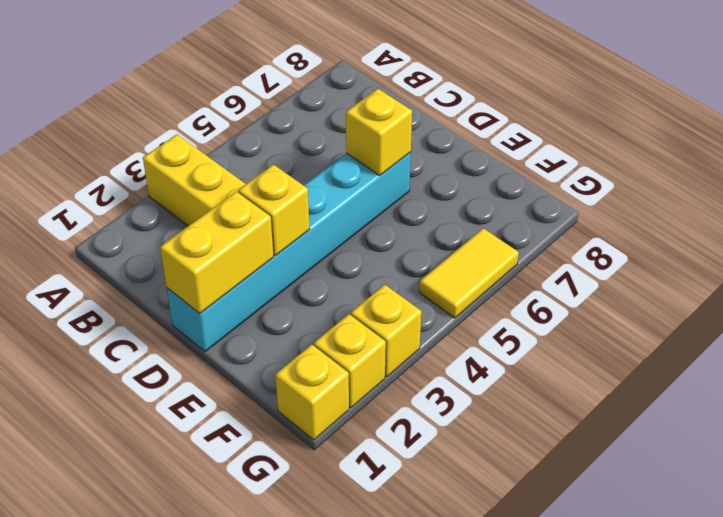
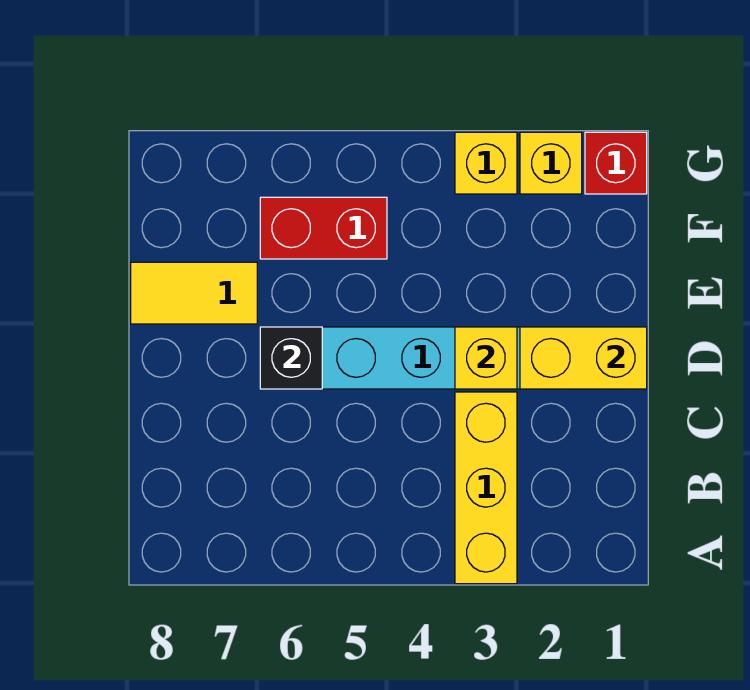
yellow brick D6 level 2 -> black brick D6 level 2
none -> red brick F5:F6 level 1
yellow brick G1 level 1 -> red brick G1 level 1
yellow tile G5:G6 level 1 -> yellow tile E7:E8 level 1

